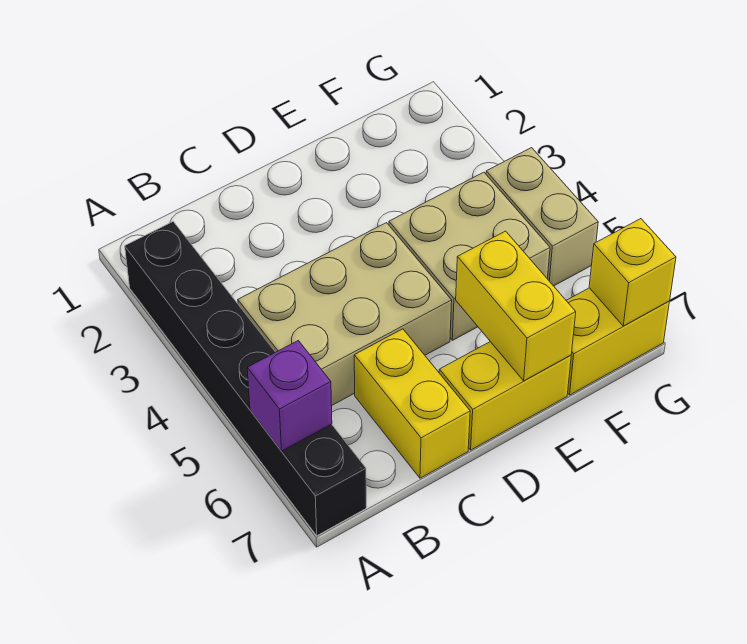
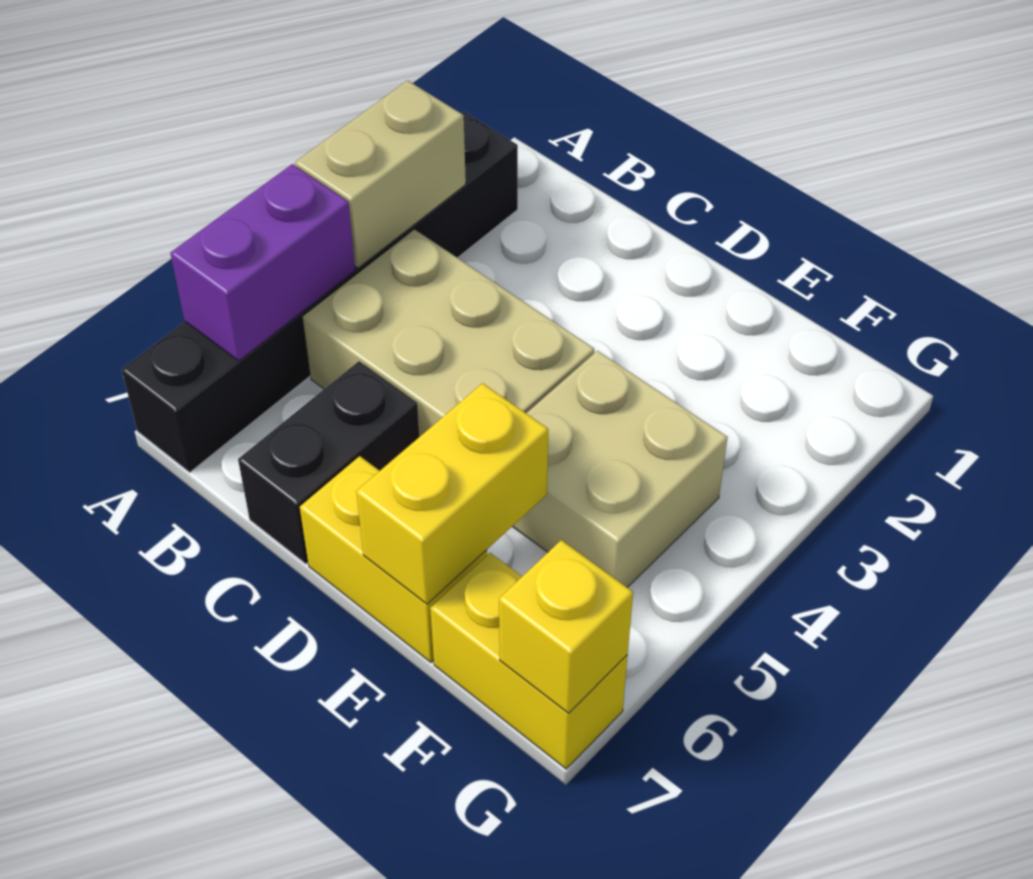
purple brick A6 level 2 -> purple brick A5:A6 level 2
yellow brick C6:C7 level 1 -> black brick C6:C7 level 1
tan brick G4:G5 level 1 -> tan brick A3:A4 level 2

